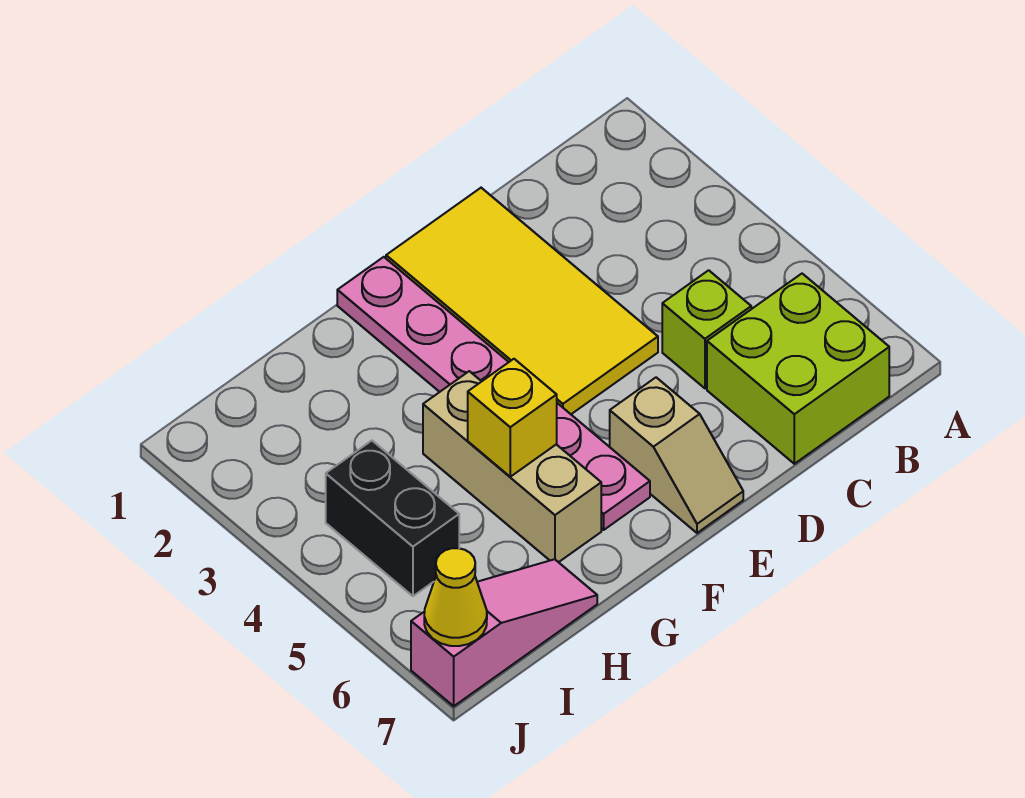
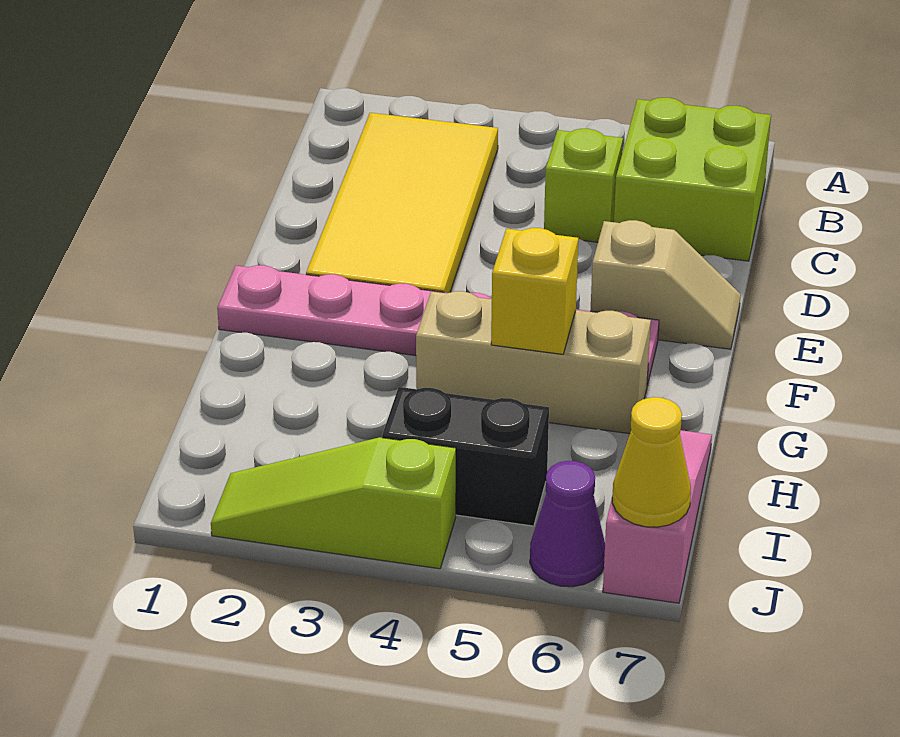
yellow tile D1:E4 level 1 -> yellow tile B2:E3 level 1
none -> lime slope J2:J4 level 1 top 4
none -> purple cone J6 level 1

